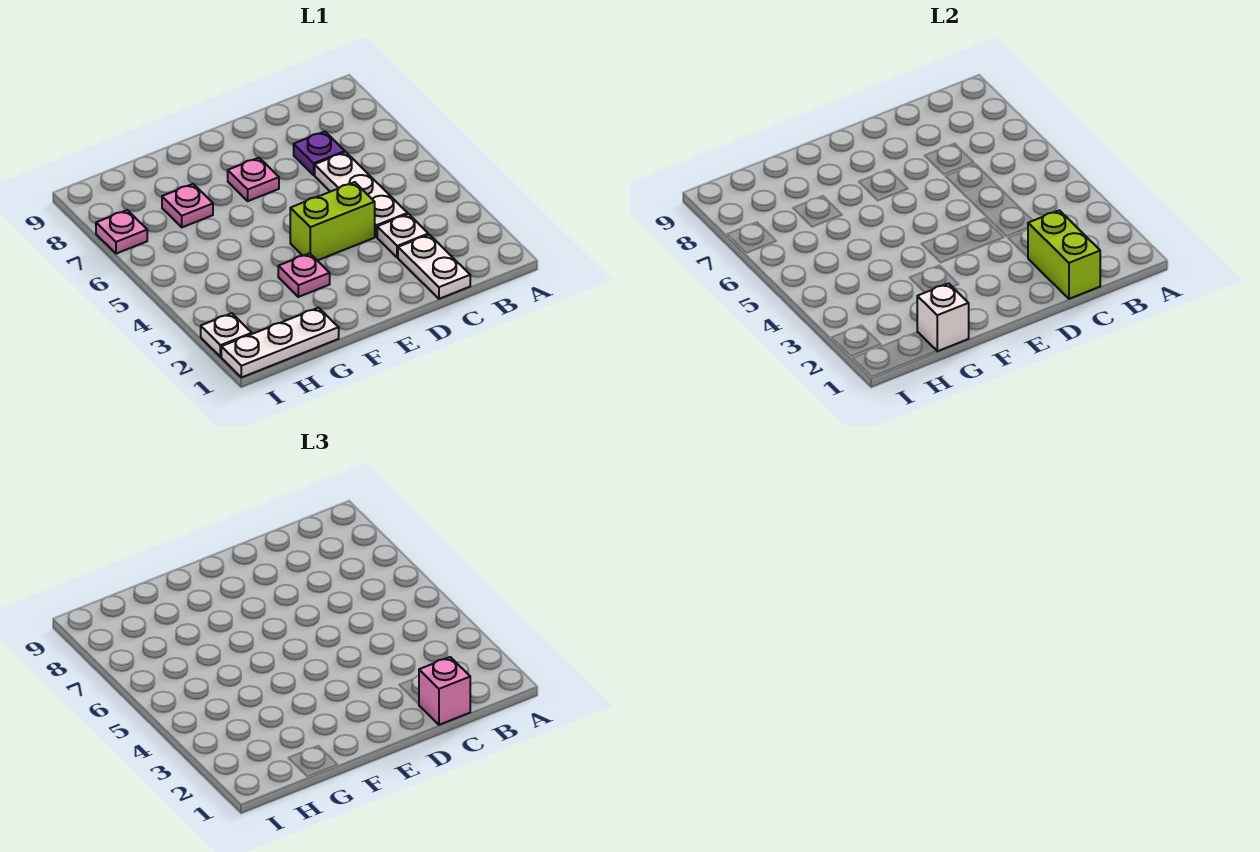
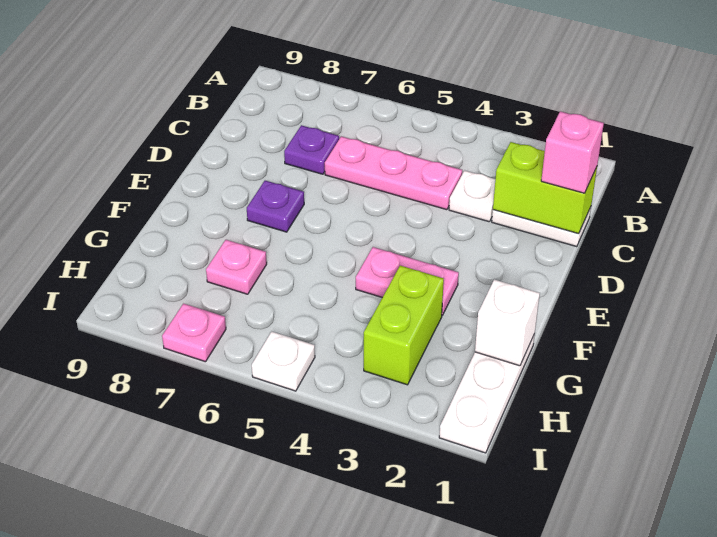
white plate C4:C6 level 1 -> pink plate C4:C6 level 1
lime brick D4:E4 level 1 -> lime brick G3:H3 level 1
pink plate E7 level 1 -> purple plate E7 level 1
pink plate F3 level 1 -> pink plate F3:F4 level 1
white plate I2 level 1 -> white plate I5 level 1

